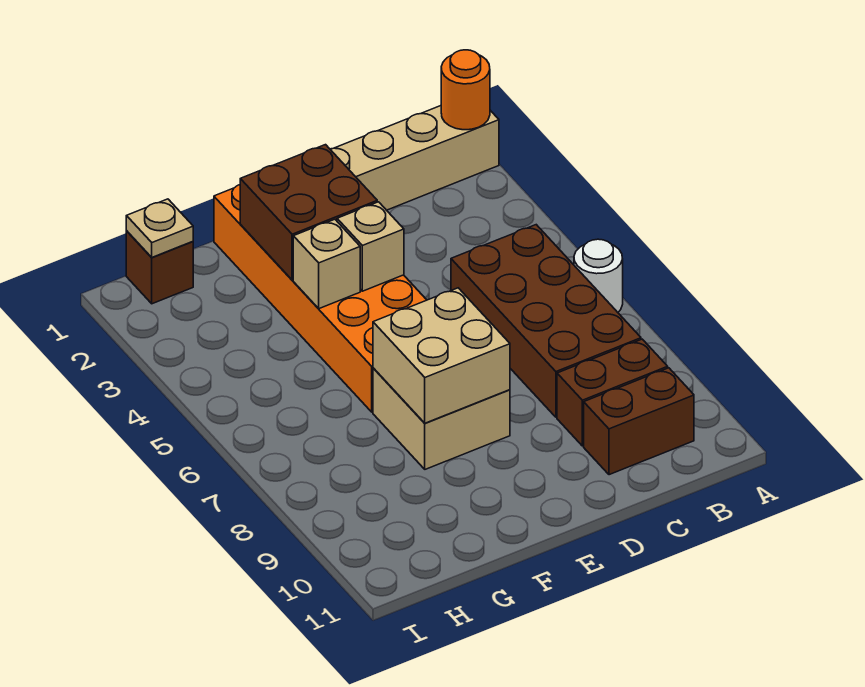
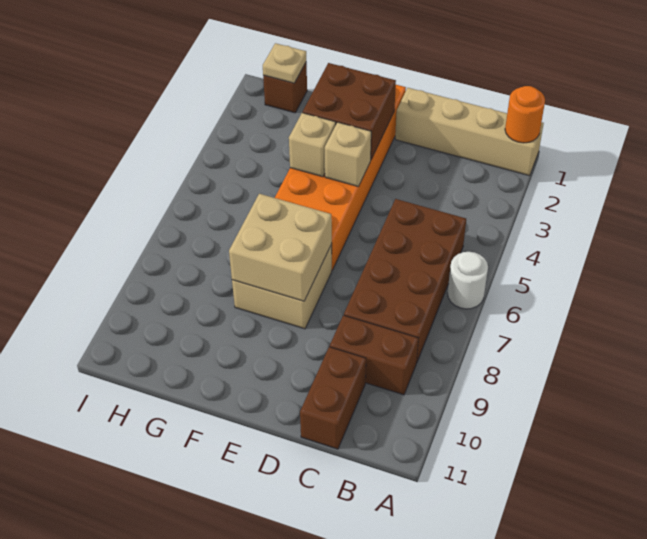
brown brick B10:C10 level 1 -> brown brick C10:C11 level 1

